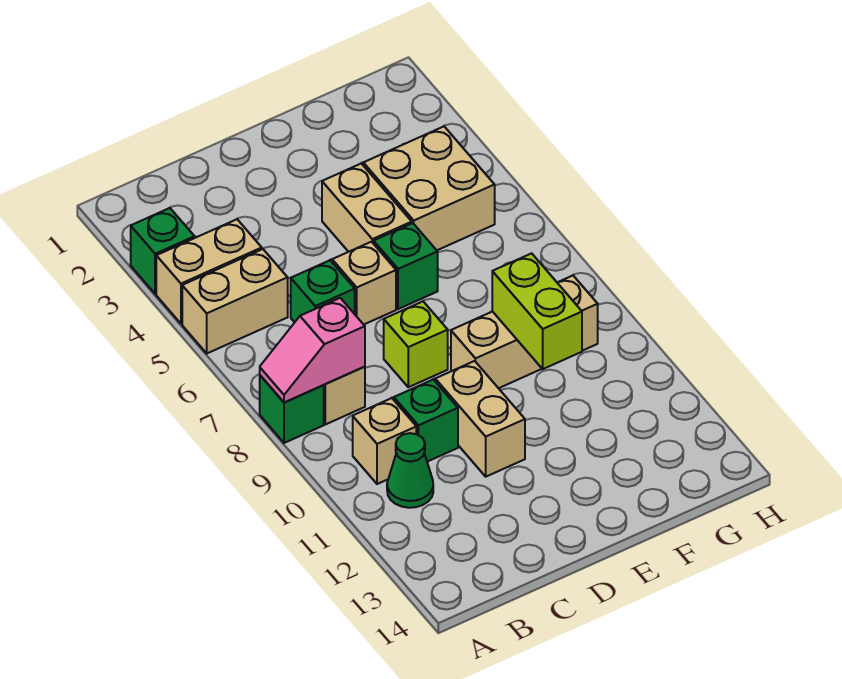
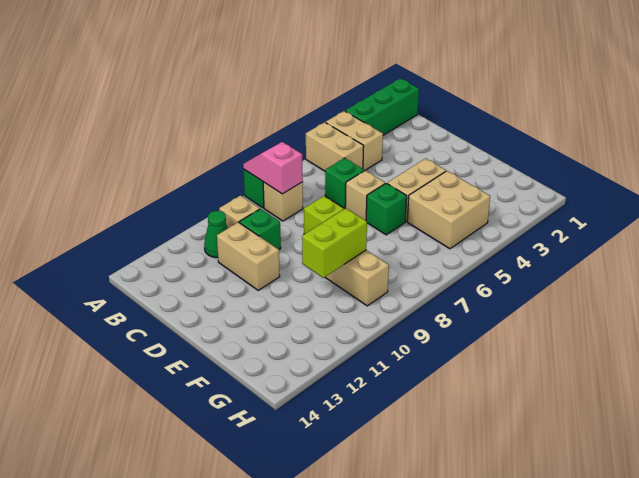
green brick A3 level 1 -> green brick A1:A3 level 1
tan brick D10:D11 level 1 -> tan brick C11:D11 level 1

